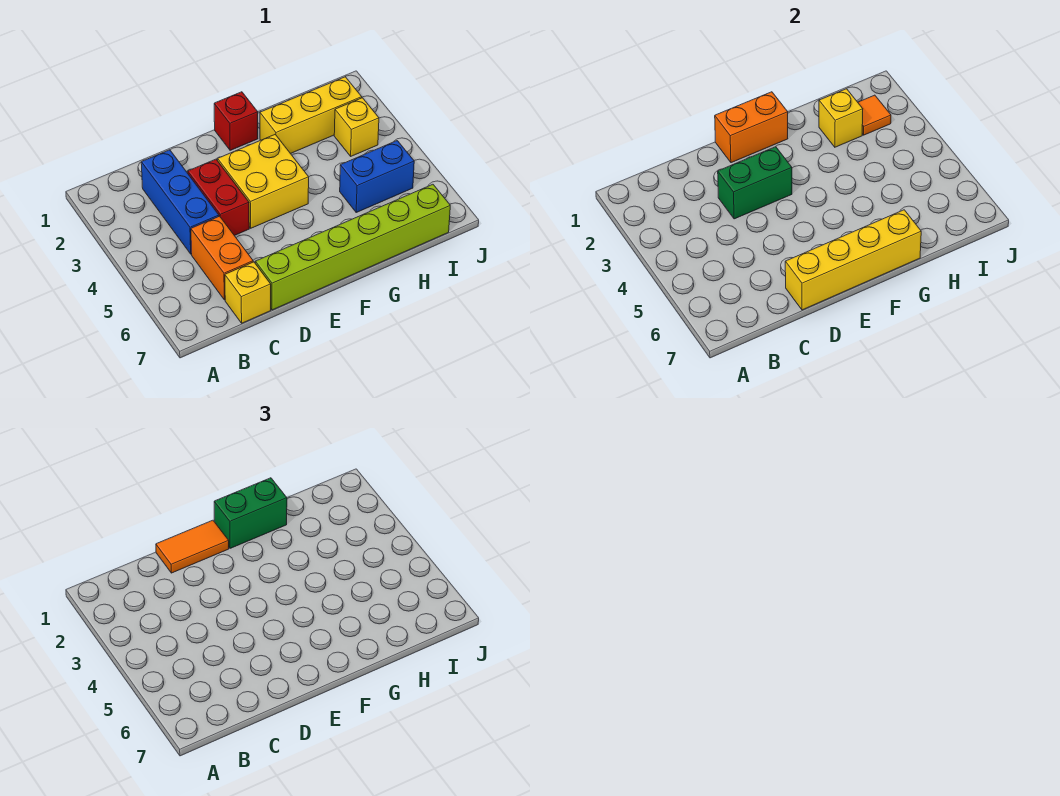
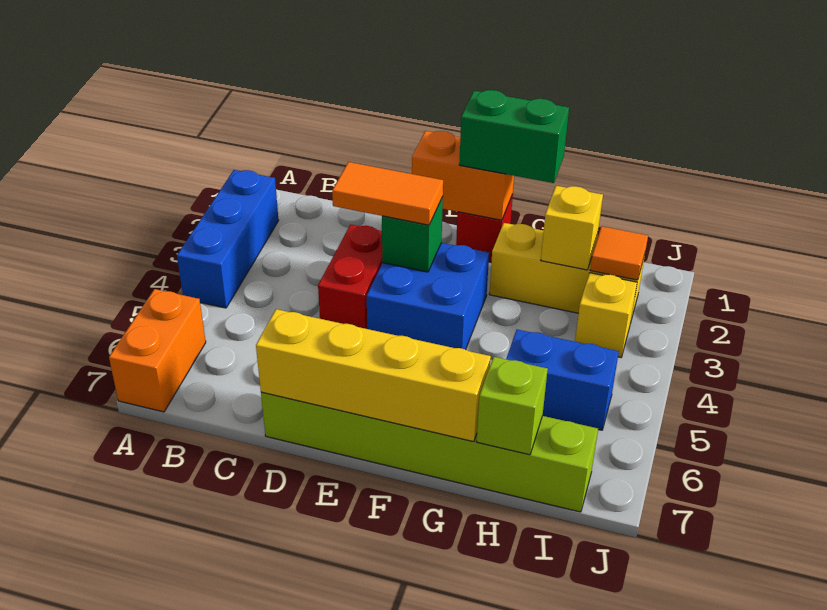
blue brick C2:C4 level 1 -> blue brick A2:A4 level 1
orange brick C5:C6 level 1 -> orange brick A6:A7 level 1
yellow brick C7 level 1 -> none
orange tile D1:E1 level 3 -> orange tile D3:E3 level 3
green brick D3:E3 level 2 -> green brick E3 level 2
yellow brick E3:F4 level 1 -> blue brick E3:F4 level 1
none -> lime brick H7 level 2

